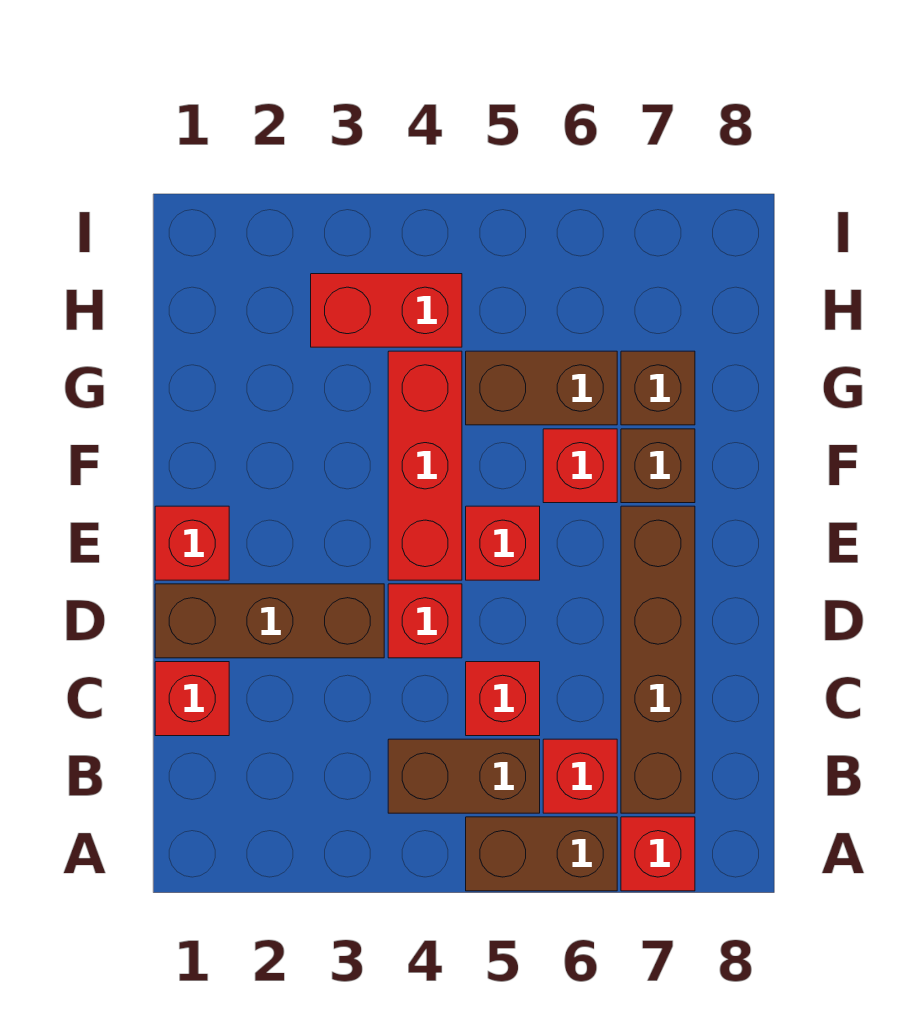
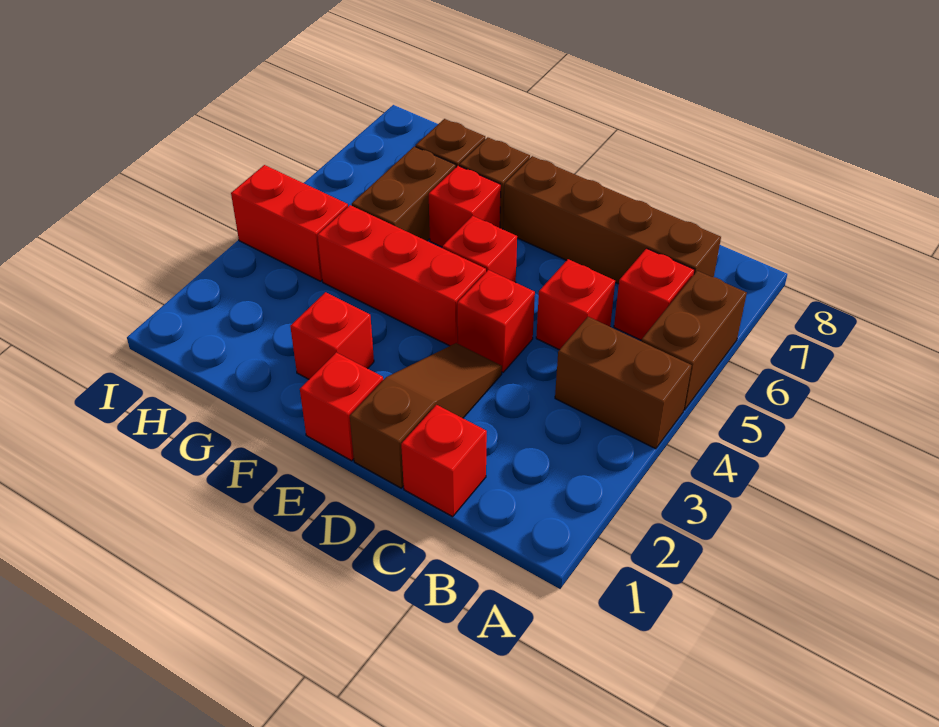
red brick A7 level 1 -> red brick F2 level 1
brown brick B4:B5 level 1 -> brown brick A4:B4 level 1
brown brick D1:D3 level 1 -> brown slope D1:D3 level 1 top 1
red brick H3:H4 level 1 -> red brick H4:I4 level 1

